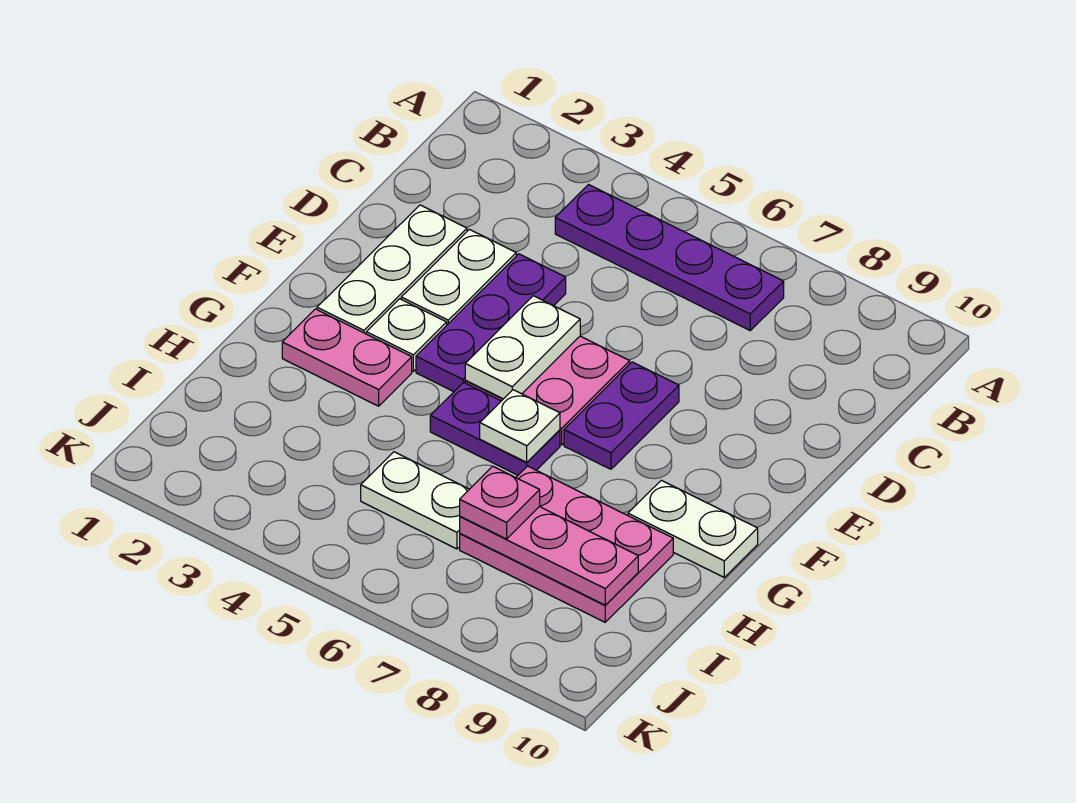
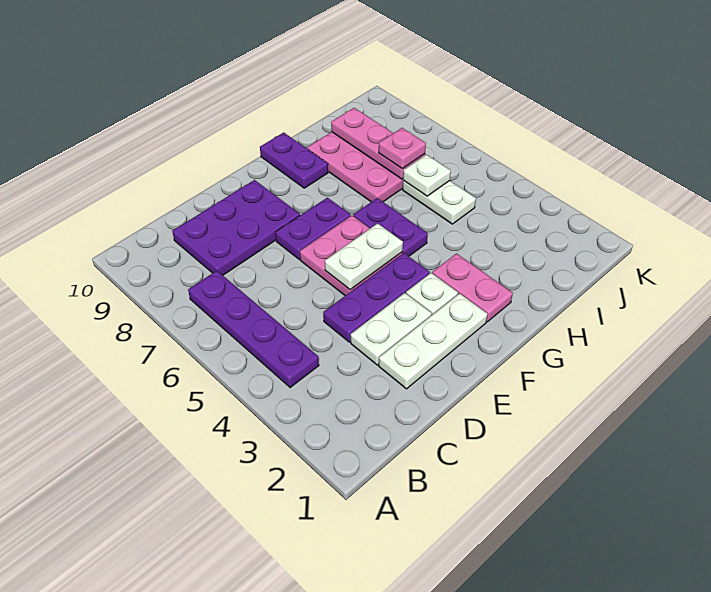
none -> purple plate C8:E9 level 1
white plate G6 level 2 -> white plate I6 level 2
white plate G9:G10 level 1 -> purple plate G9:G10 level 1

